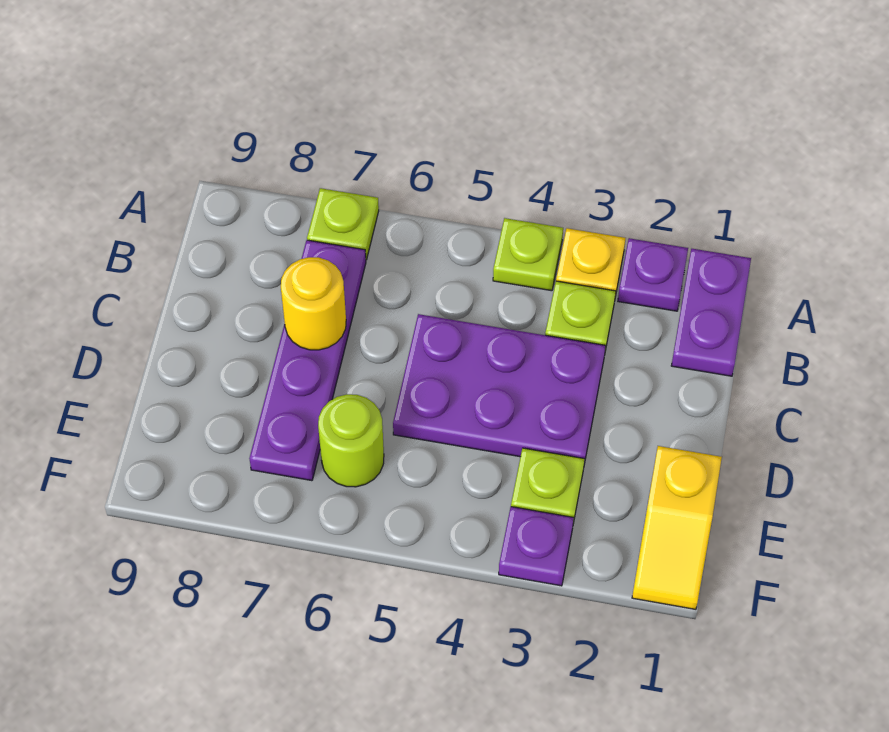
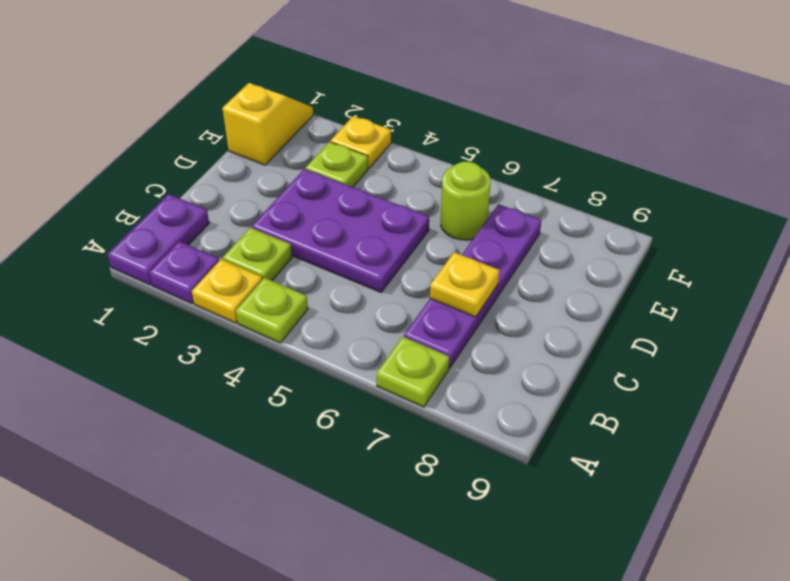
yellow round brick C7 level 2 -> yellow plate C7 level 2
purple plate F3 level 1 -> yellow plate F3 level 1

